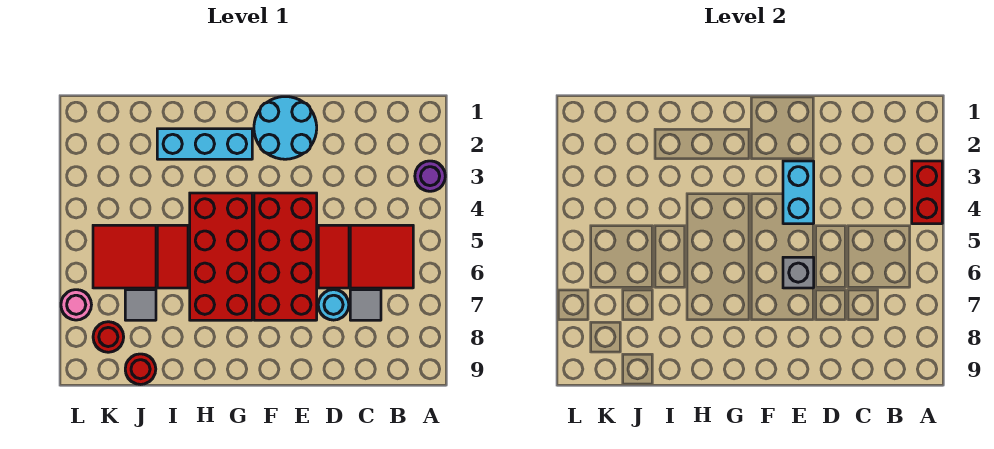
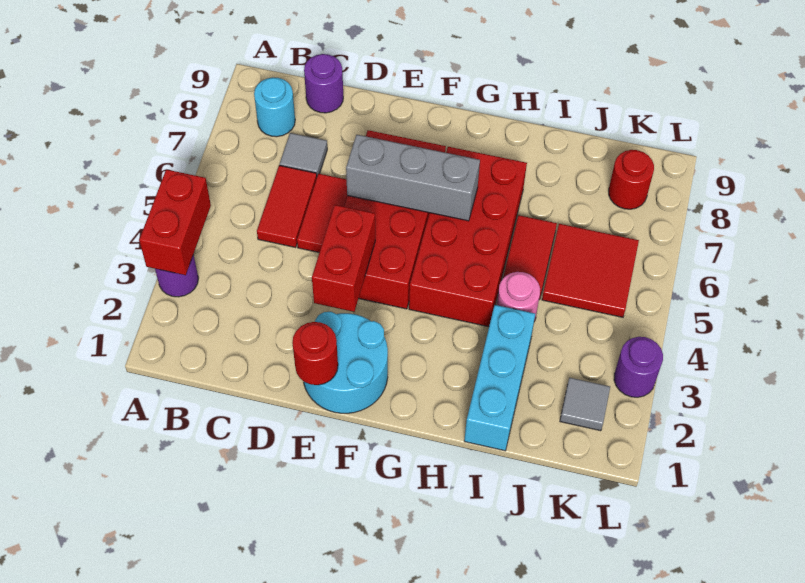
red tile B5:C6 level 1 -> red tile C5:C6 level 1
none -> purple round brick C9 level 1
cyan round brick D7 level 1 -> cyan round brick B8 level 1
cyan brick E3:E4 level 2 -> red brick E3:E4 level 2
grey brick E6 level 2 -> grey brick E6:G6 level 2
cyan brick G2:I2 level 1 -> cyan brick I1:I3 level 1
grey tile J7 level 1 -> grey tile K2 level 1
red round brick J9 level 1 -> red round brick E1 level 2
none -> purple round brick L3 level 1
pink round brick L7 level 1 -> pink round brick I4 level 1

